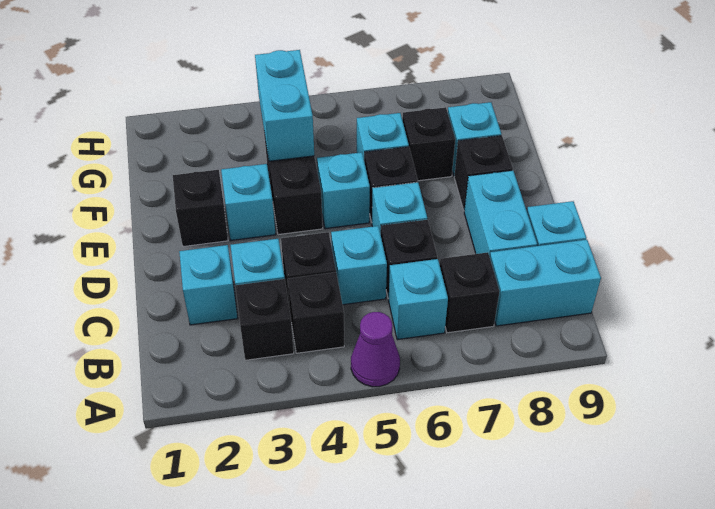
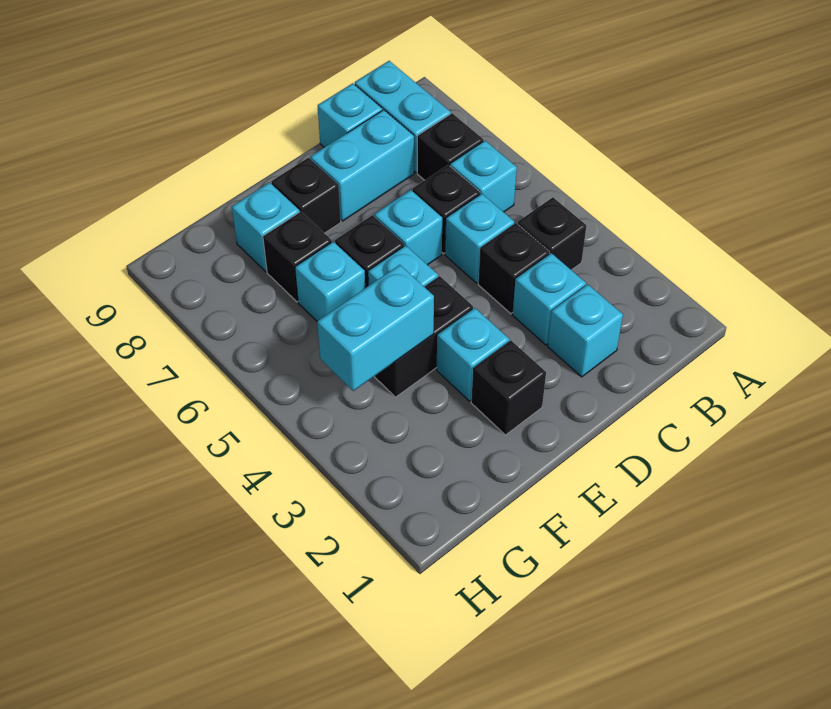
purple cone A5 level 1 -> none
black brick B3 level 1 -> none

